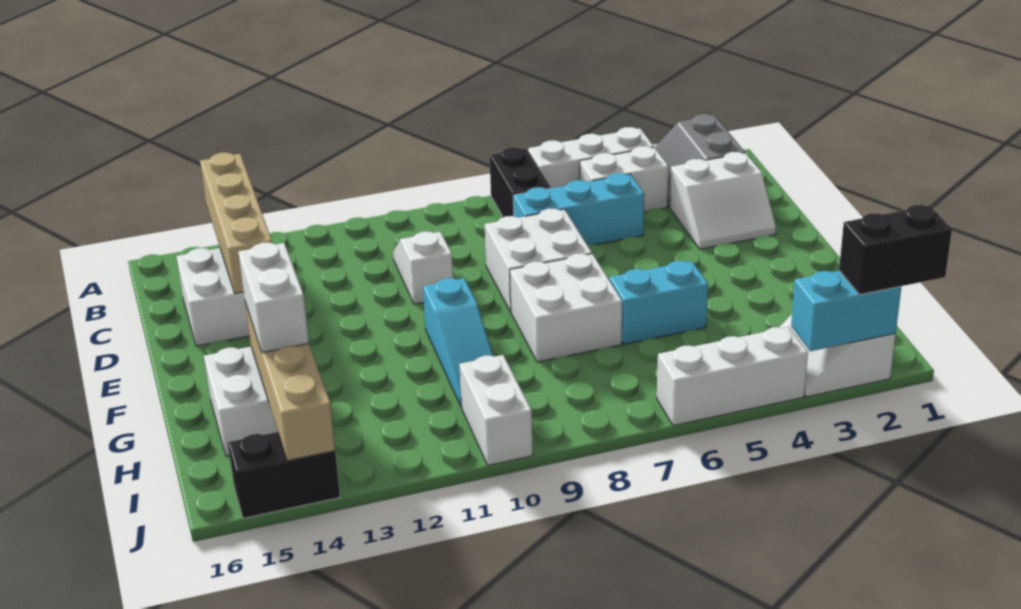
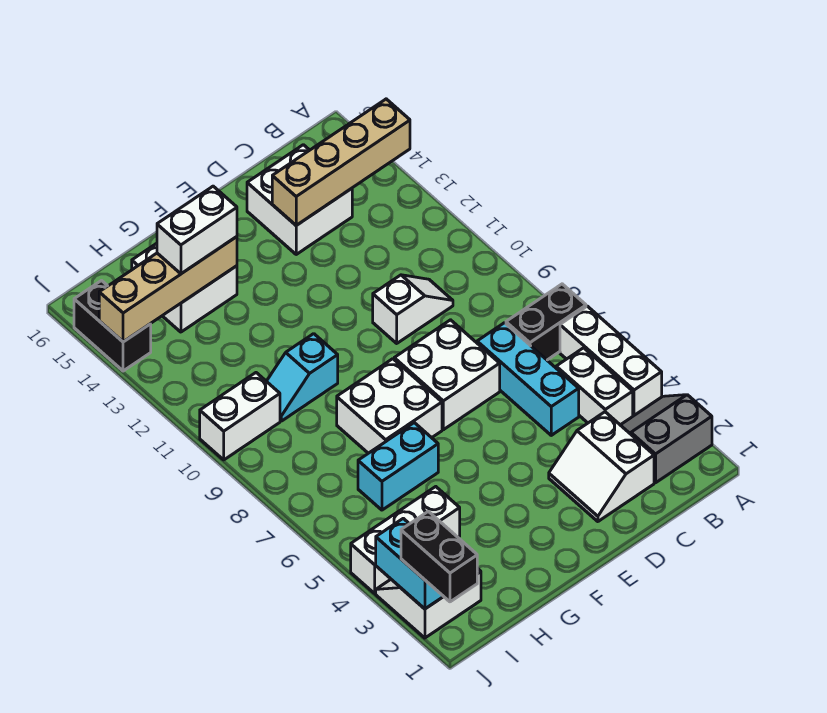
cyan slope F10:H10 level 1 top F -> cyan slope G10:H10 level 1 top G
cyan brick G5:G6 level 1 -> cyan brick G6:H6 level 1
white brick J4:J6 level 1 -> white brick H4:J4 level 1

